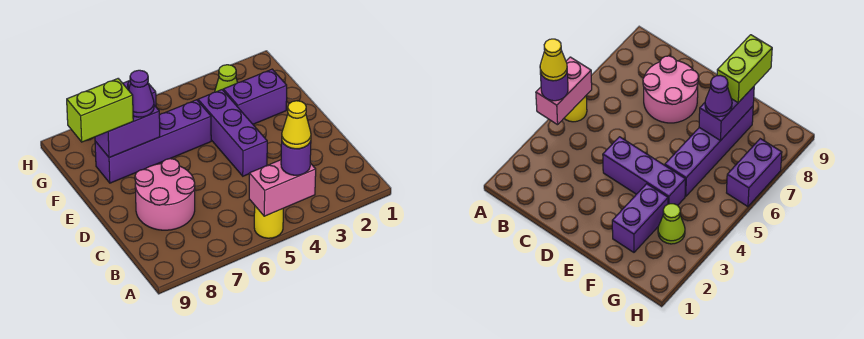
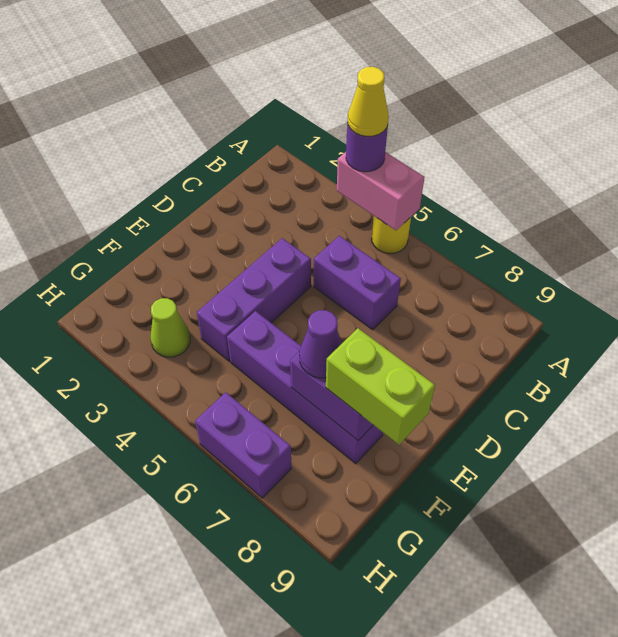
pink round brick C7:D8 level 1 -> none
purple brick F2:F3 level 1 -> purple brick C5:C6 level 1

